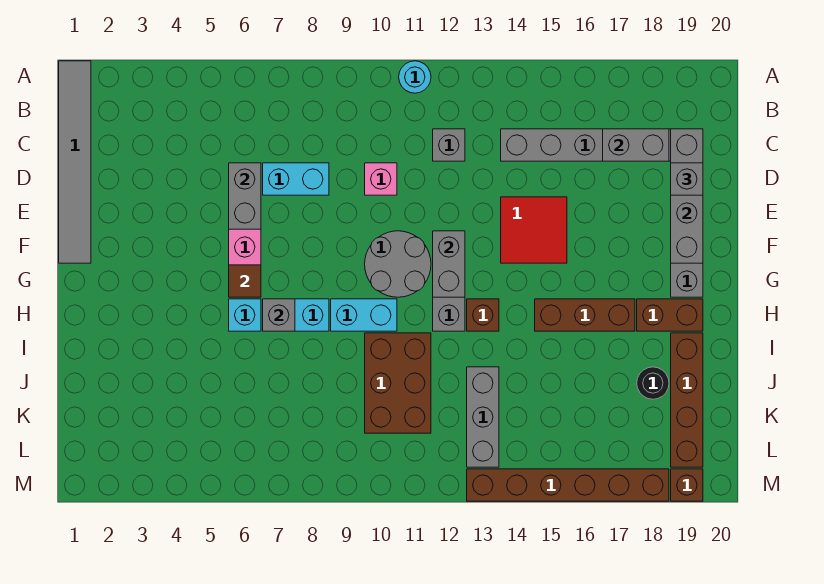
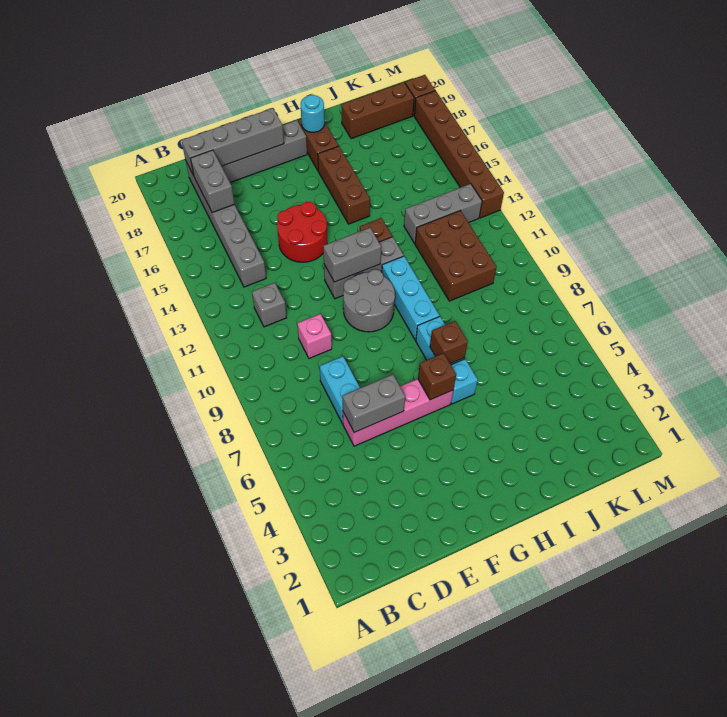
grey tile A1:F1 level 1 -> none
cyan round brick A11 level 1 -> cyan round brick H19 level 2
grey brick D19 level 3 -> none
red tile E14:F15 level 1 -> red round brick E14:F15 level 1
brown tile G6 level 2 -> brown brick G6 level 2
grey brick H7 level 2 -> brown brick H7 level 2
cyan brick H9:H10 level 1 -> cyan brick H9:H11 level 1
brown brick I10:K11 level 1 -> brown brick J10:K12 level 1
brown brick I19:L19 level 1 -> brown brick J19:L19 level 1
black round brick J18 level 1 -> none

